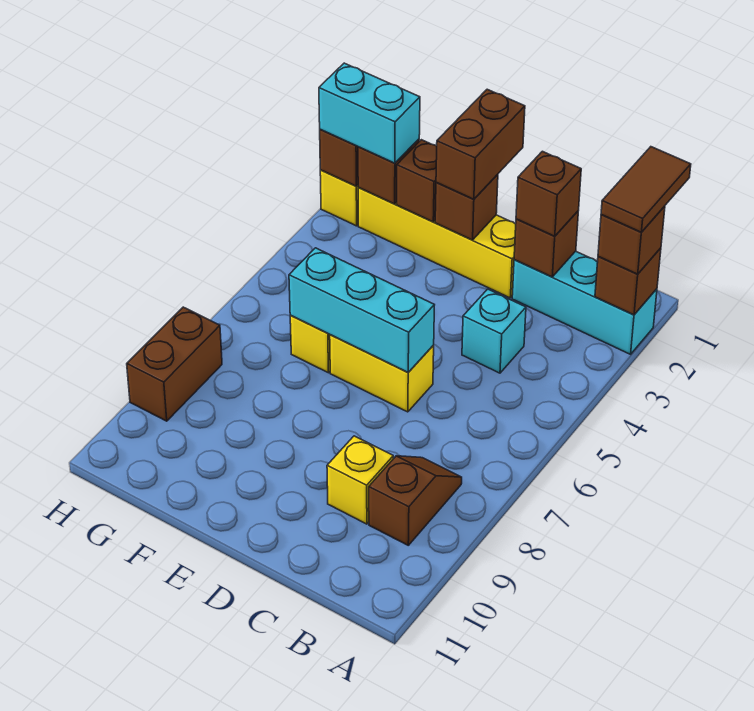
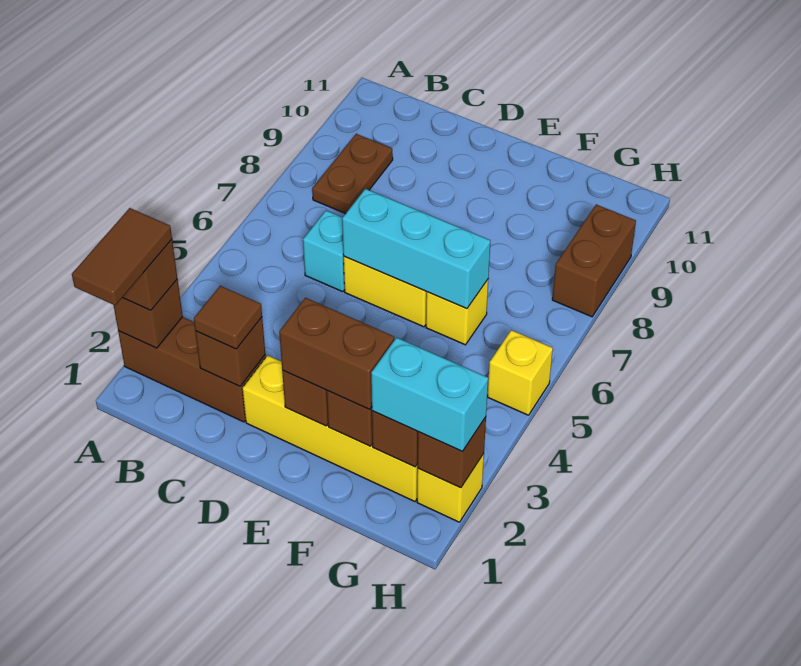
cyan brick A2:C2 level 1 -> brown brick A2:C2 level 1
brown slope B8:B9 level 1 top 9 -> brown plate B8:B9 level 1
brown brick C2 level 3 -> brown tile C2 level 3
cyan brick C4 level 1 -> cyan brick C6 level 1
yellow brick C9 level 1 -> yellow brick H5 level 1
brown brick E1:E2 level 3 -> brown brick E2:F2 level 3

